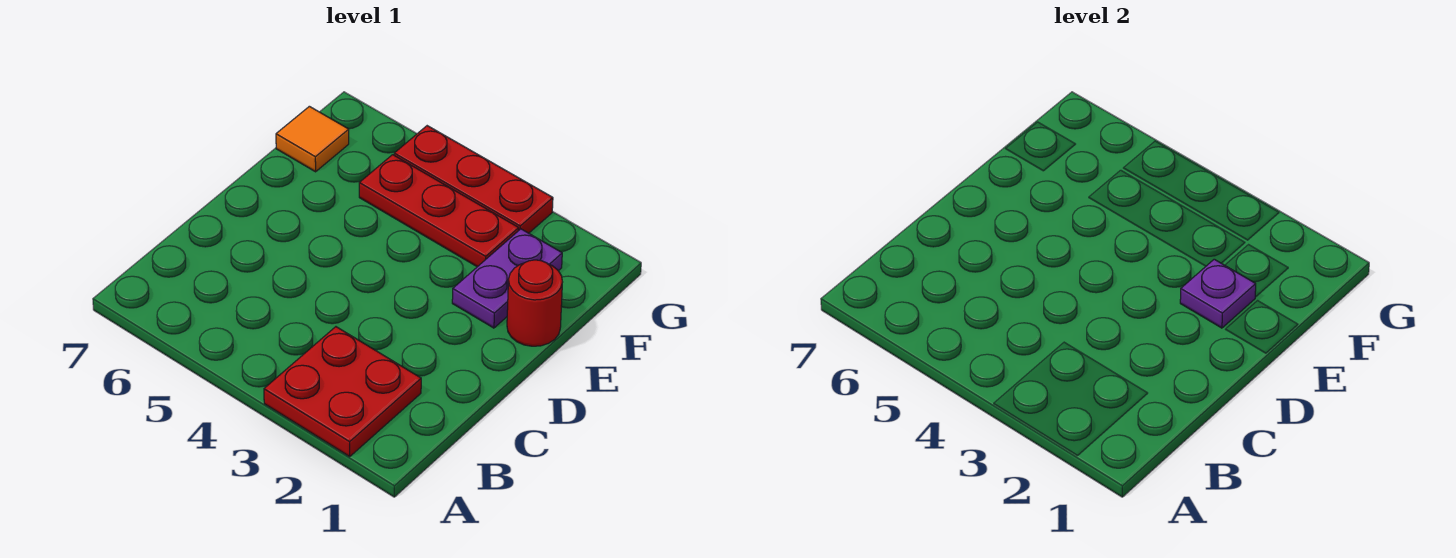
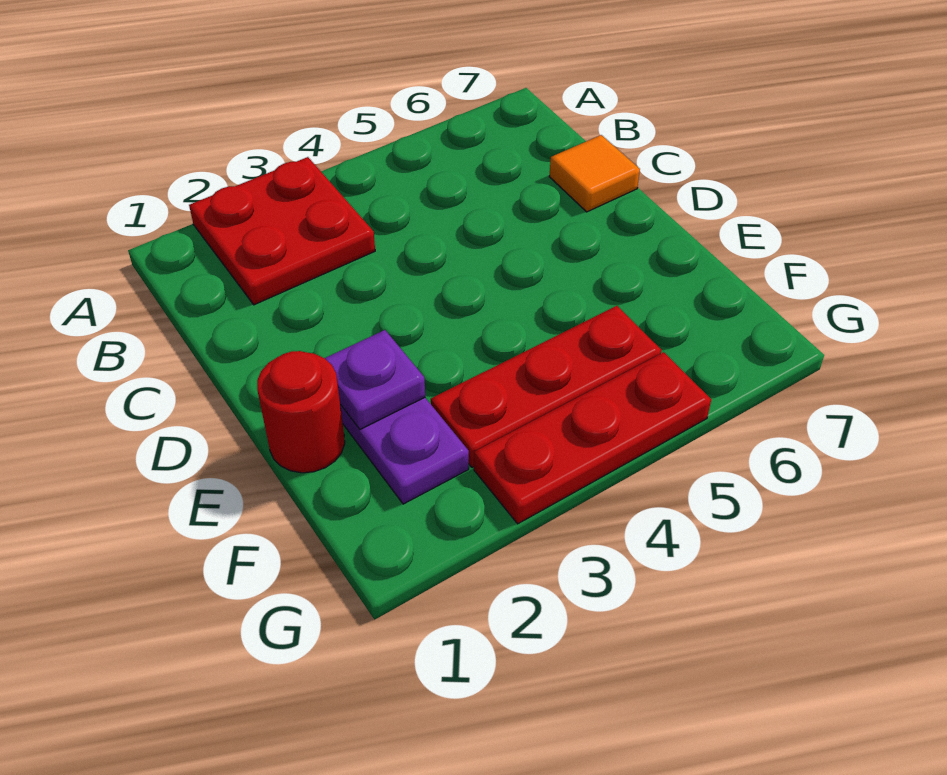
orange tile F7 level 1 -> orange tile C7 level 1

